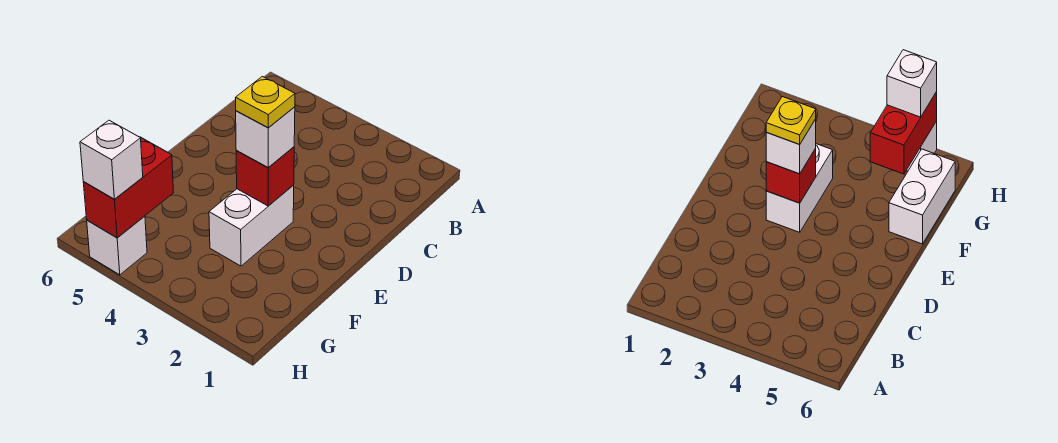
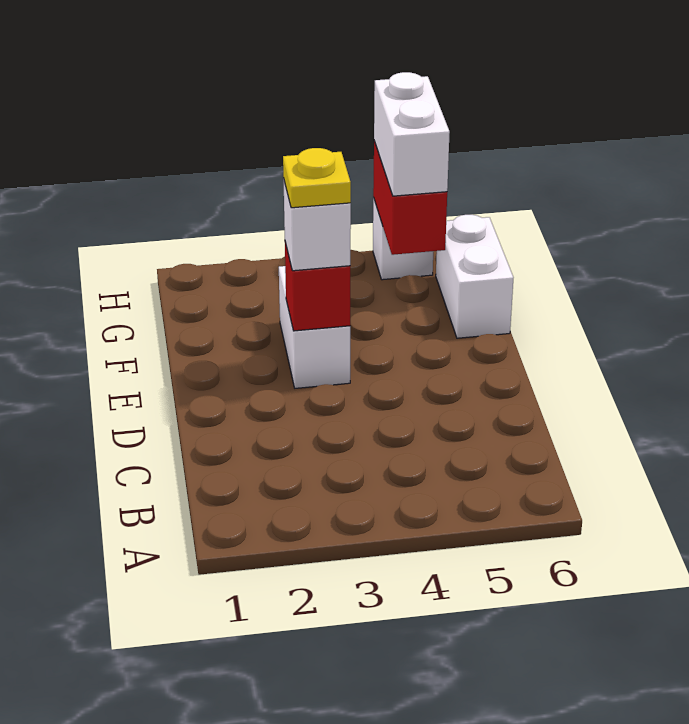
white brick H5 level 3 -> white brick G5:H5 level 3

